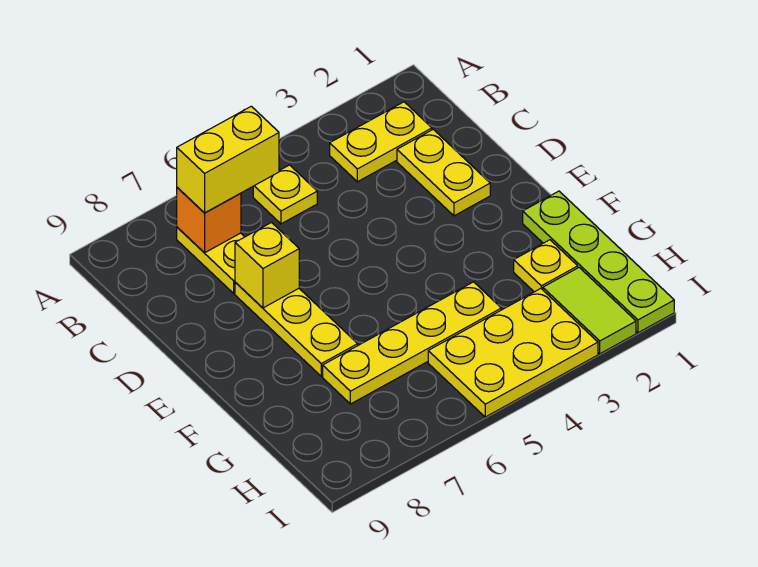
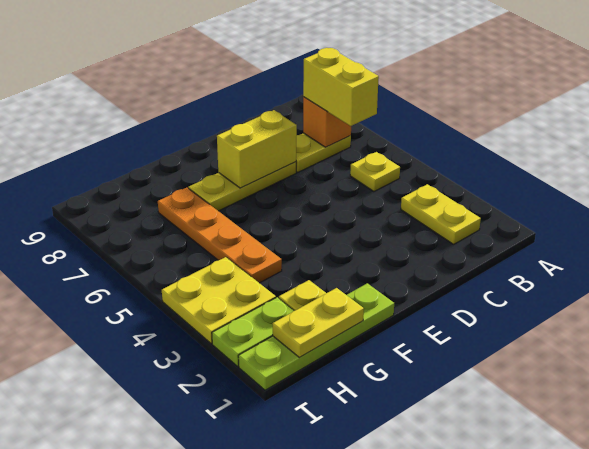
yellow plate C2:D2 level 1 -> yellow plate G1:H1 level 2
yellow brick D7 level 2 -> yellow brick D7:E7 level 2
yellow plate G4:G7 level 1 -> orange plate G4:G7 level 1
lime tile H2:I2 level 1 -> lime plate H2:I2 level 1
yellow plate H3:I5 level 1 -> yellow plate H3:I4 level 1

